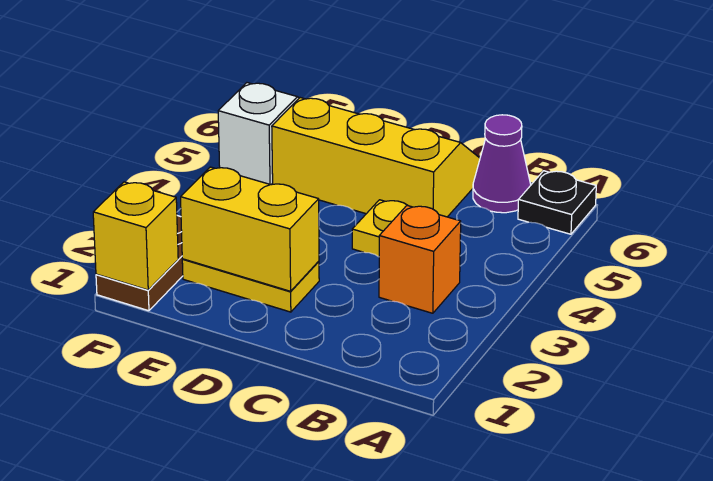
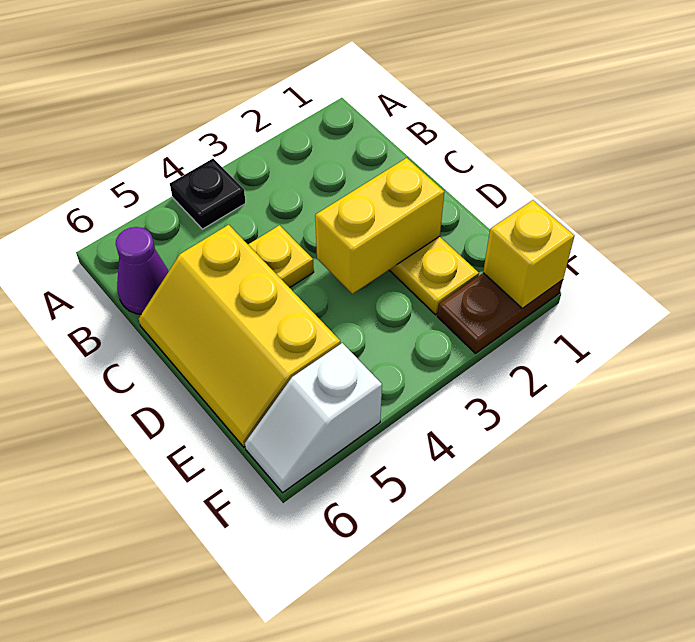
black plate A6 level 1 -> black plate A4 level 1
orange brick B3 level 1 -> none
yellow brick D2:E2 level 2 -> yellow brick D2:D3 level 2

